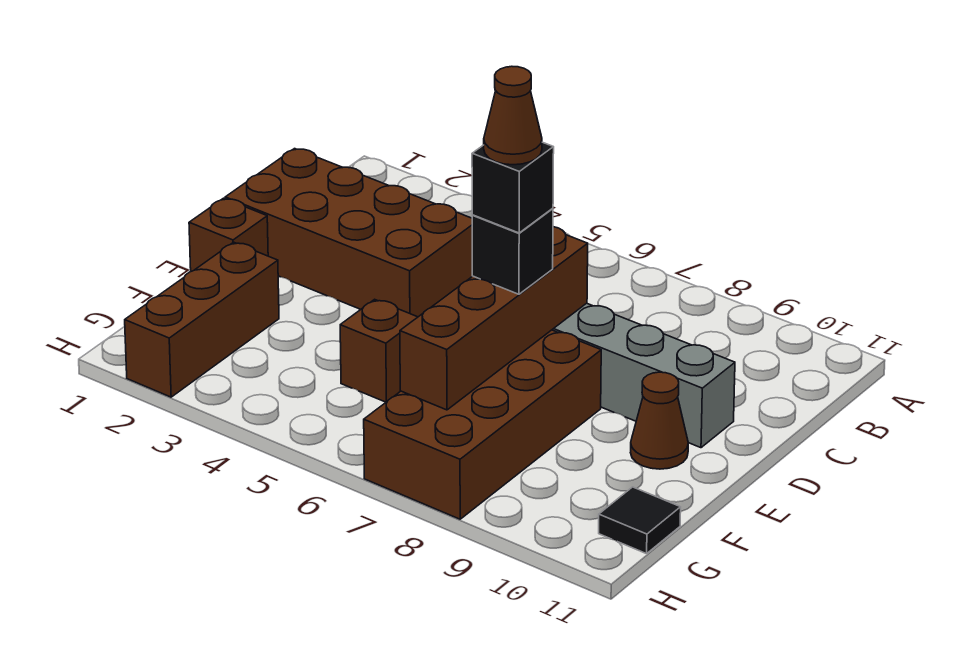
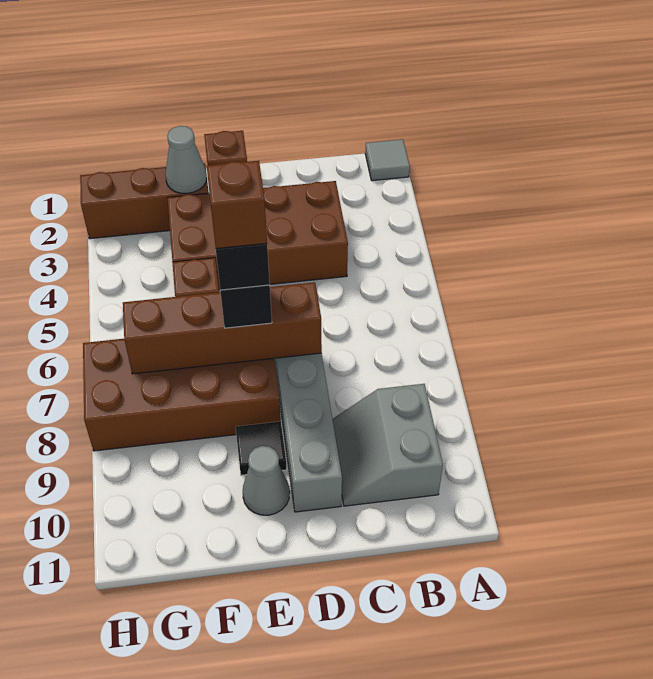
none -> grey tile A1 level 1
none -> grey slope B9:C10 level 1 top B
brown brick C1:D4 level 1 -> brown brick C3:F4 level 1
brown cone E7 level 5 -> brown brick E7 level 5
brown cone E10 level 1 -> grey cone E10 level 1
none -> grey cone F2 level 2
black tile G11 level 1 -> black tile E9 level 1

